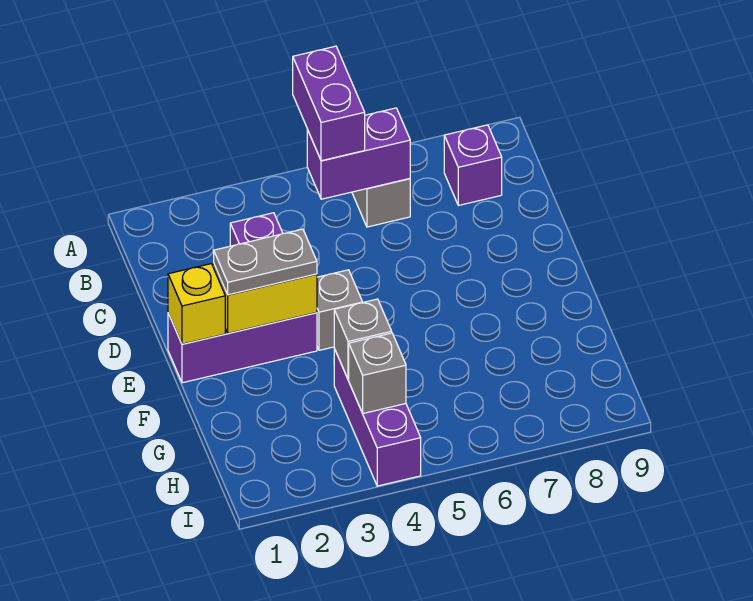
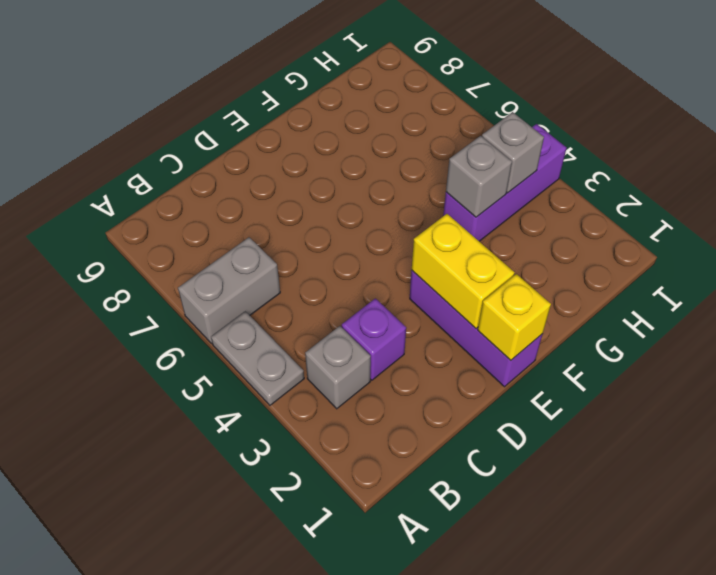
purple brick A5:B5 level 3 -> none
purple brick B5:B6 level 2 -> none
purple brick B8 level 1 -> none
grey plate E2:E3 level 3 -> grey plate A4:A5 level 1
grey brick E4 level 1 -> grey brick B3 level 1

